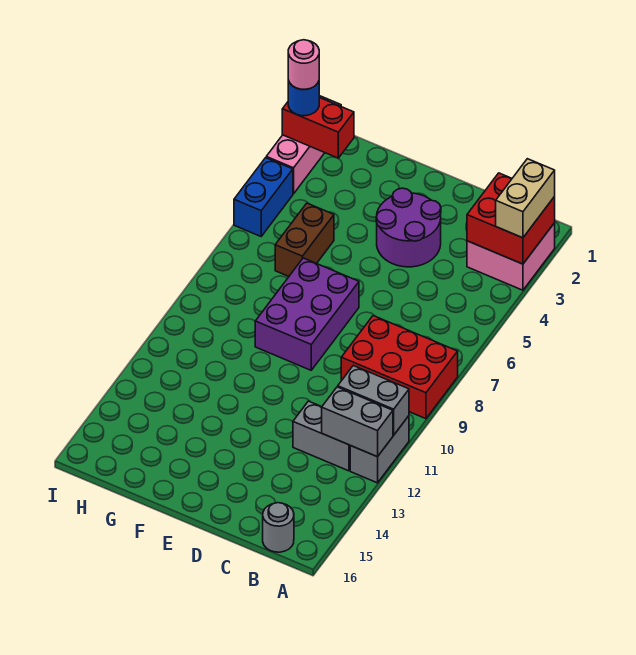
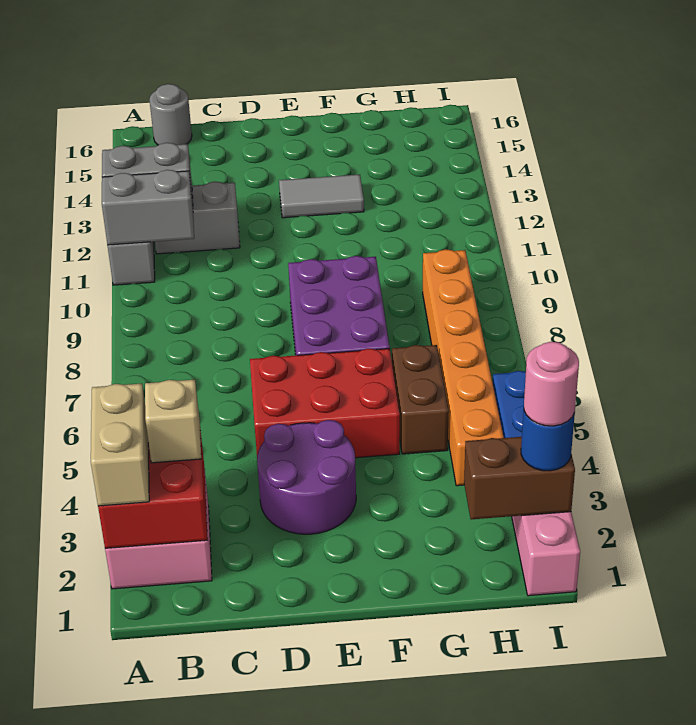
red brick A8:C9 level 1 -> red brick D5:F6 level 1
none -> tan brick B3 level 3
none -> grey tile E13:F13 level 1
red brick H2:I2 level 2 -> brown brick H2:I2 level 2
none -> orange brick H4:H9 level 1

